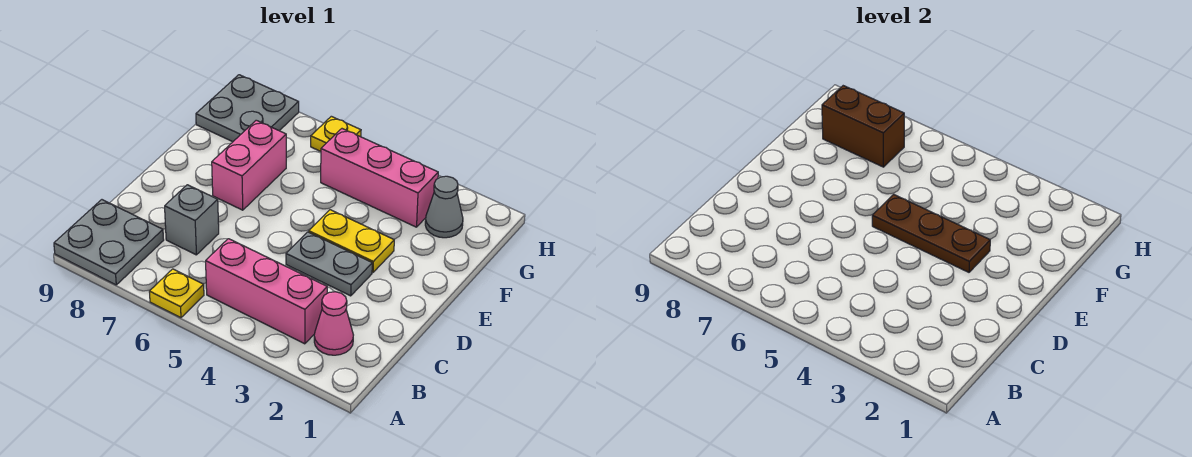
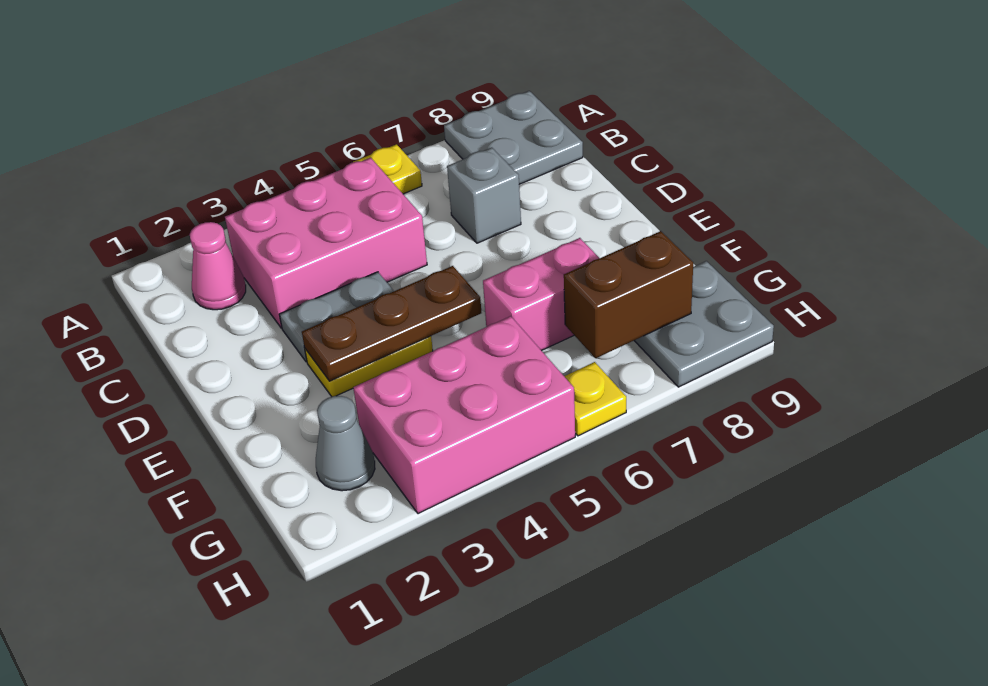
pink brick B3:B5 level 1 -> pink brick B3:C5 level 1
pink brick E7:F7 level 1 -> pink brick F6:F7 level 1
pink brick G3:G5 level 1 -> pink brick G3:H5 level 1

